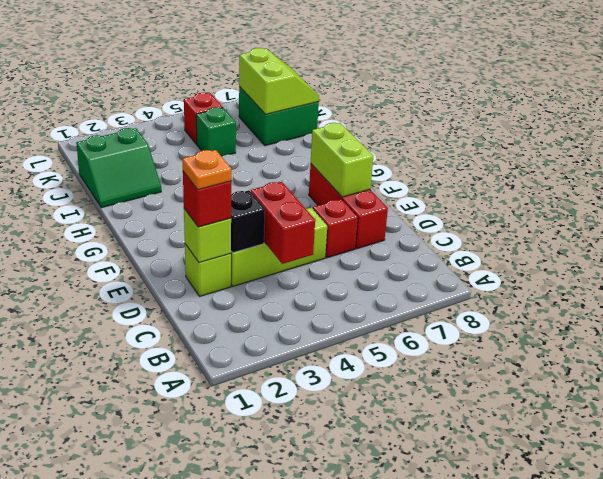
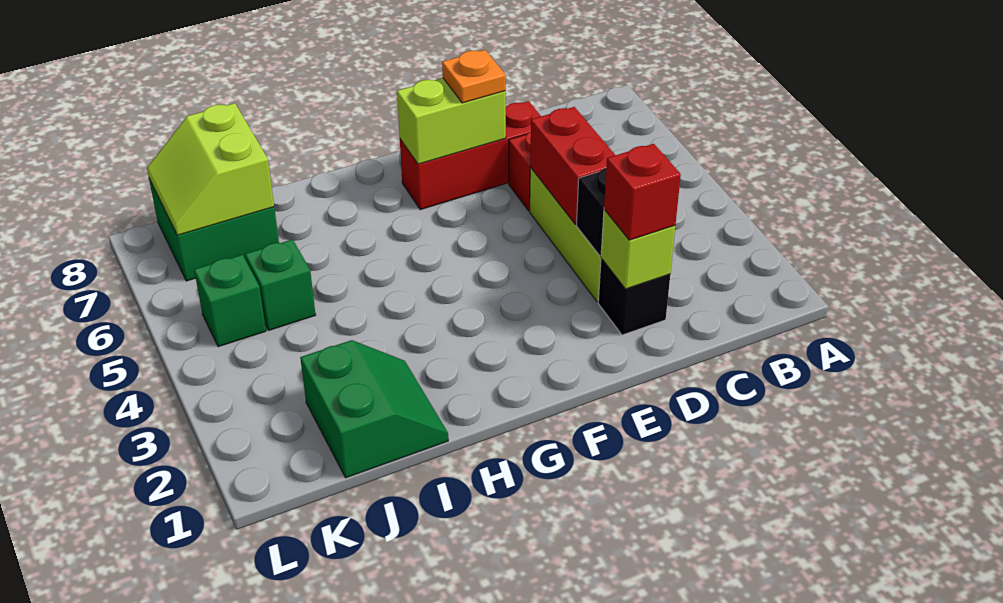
red brick C4:D4 level 2 -> red brick D4:D5 level 2
lime brick D2 level 1 -> black brick D2 level 1
orange plate D2 level 4 -> orange plate E7 level 3
lime slope J7:K8 level 2 top 7 -> lime slope J7:K8 level 2 top J
red brick K5 level 1 -> green brick K5 level 1

